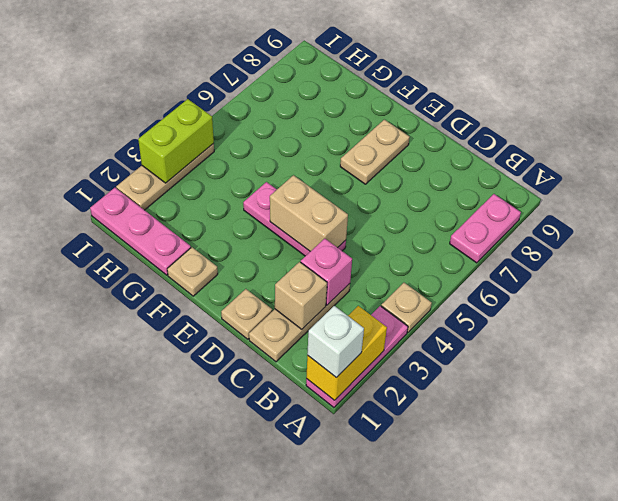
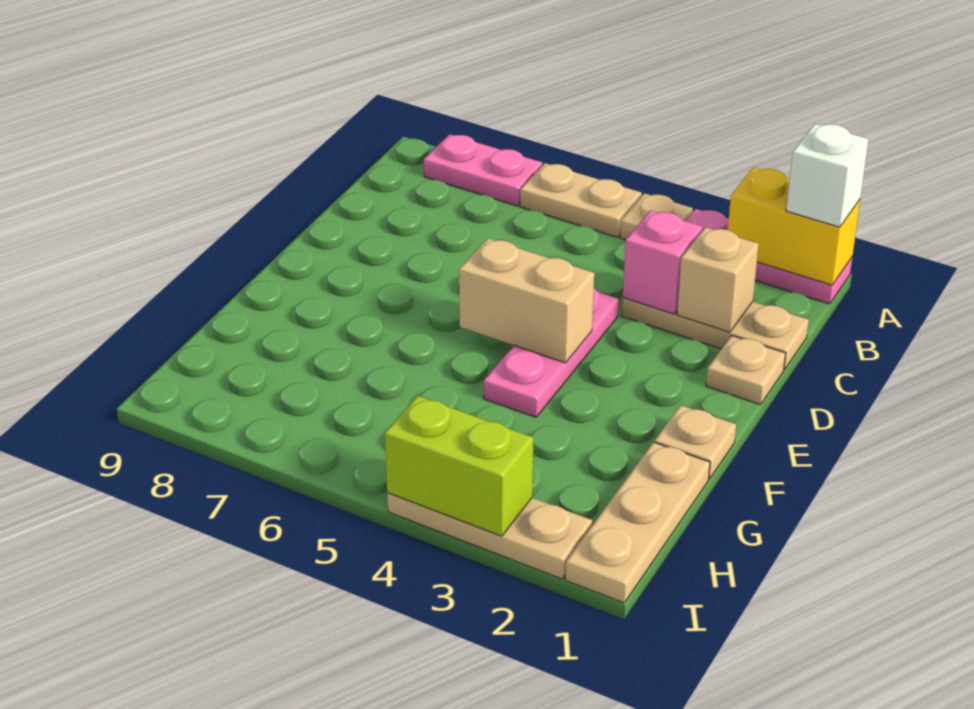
tan brick D4:E4 level 2 -> tan brick E4:E5 level 2
tan plate E7:E8 level 1 -> tan plate A5:A6 level 1
pink plate G1:I1 level 1 -> tan plate G1:I1 level 1

